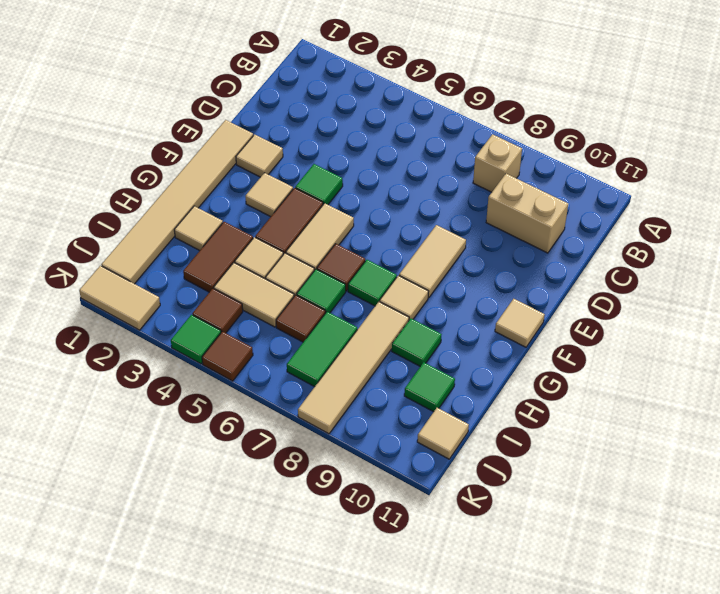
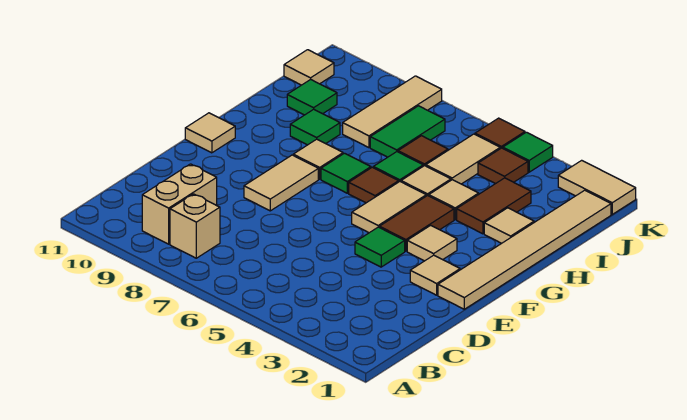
tan brick C9:C10 level 1 -> tan brick B9:C9 level 1
tan tile H8:K8 level 1 -> tan tile I8:K8 level 1
tan tile I4:I5 level 1 -> tan tile I5:J5 level 1

